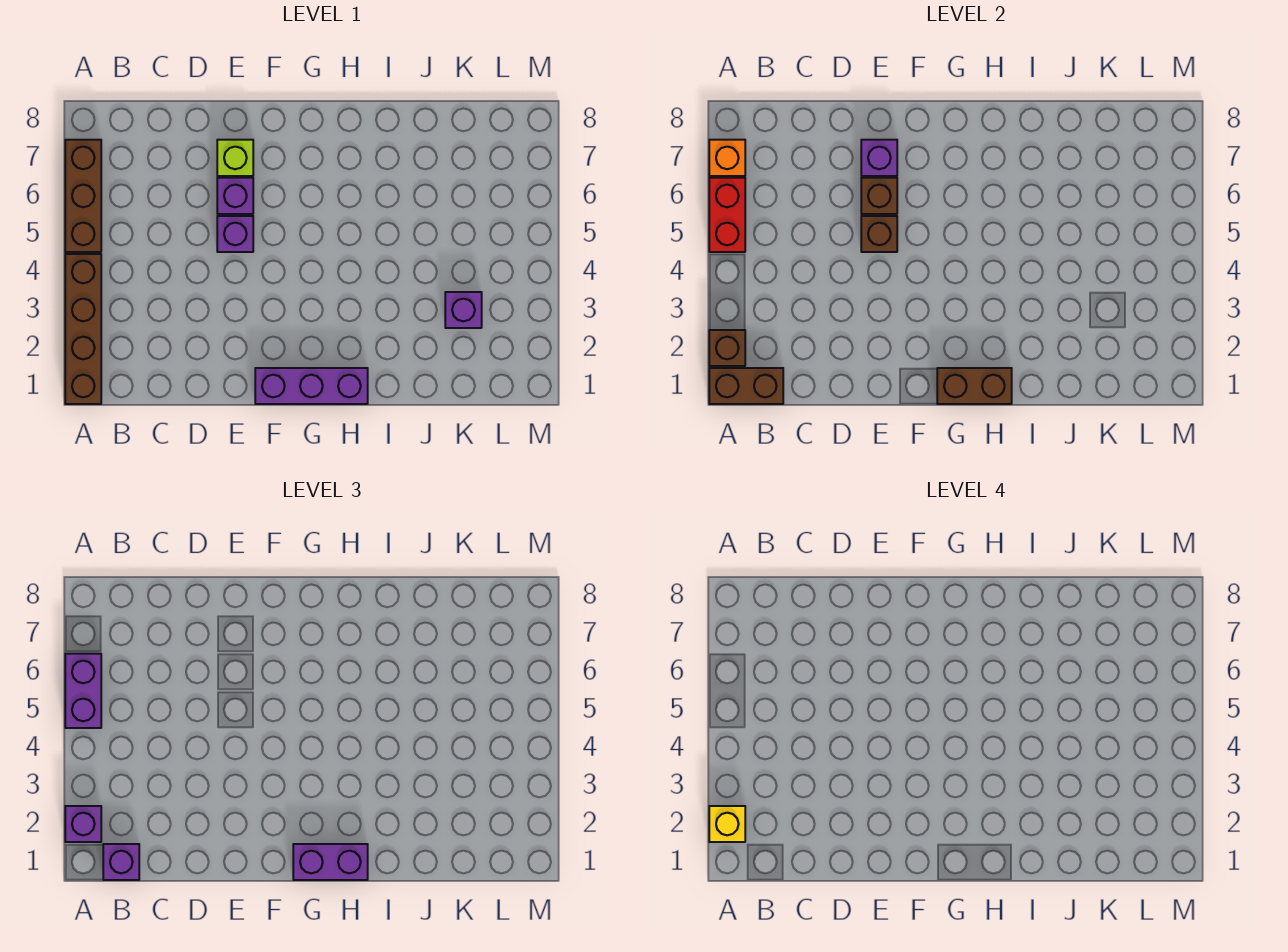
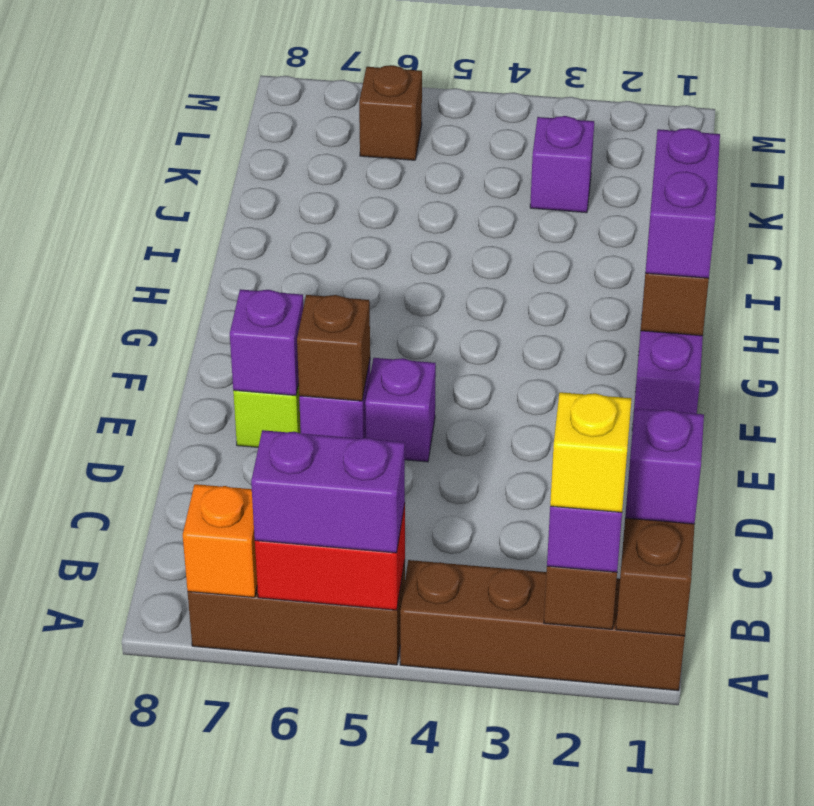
brown brick E5 level 2 -> brown brick L6 level 1

